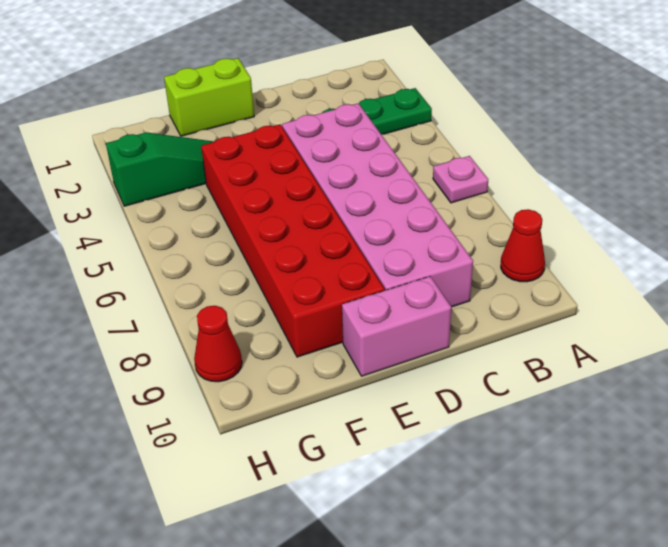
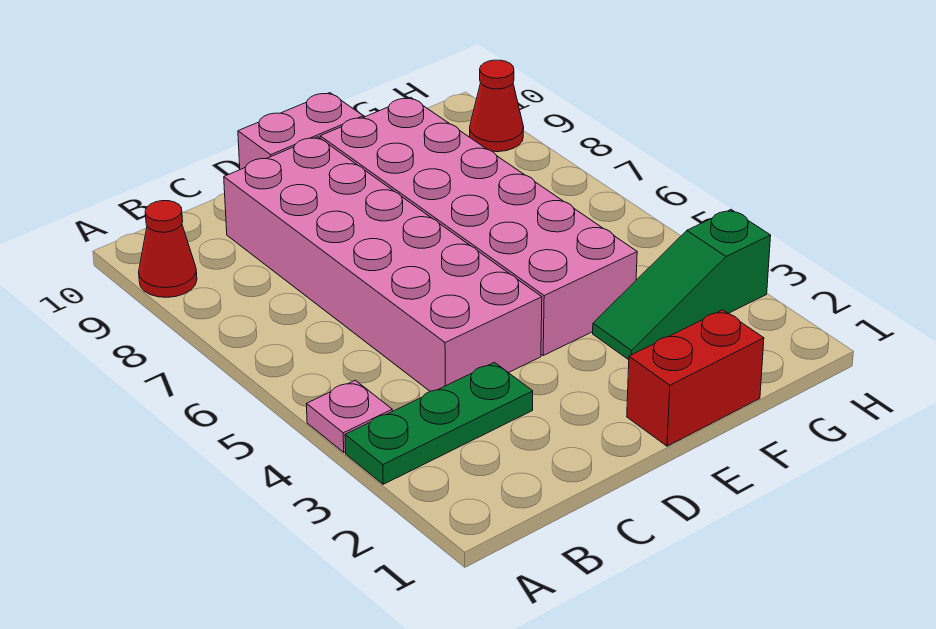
pink plate A6 level 1 -> pink plate A4 level 1
lime brick E1:F1 level 1 -> red brick E1:F1 level 1
red brick E4:F9 level 1 -> pink brick E4:F9 level 1

